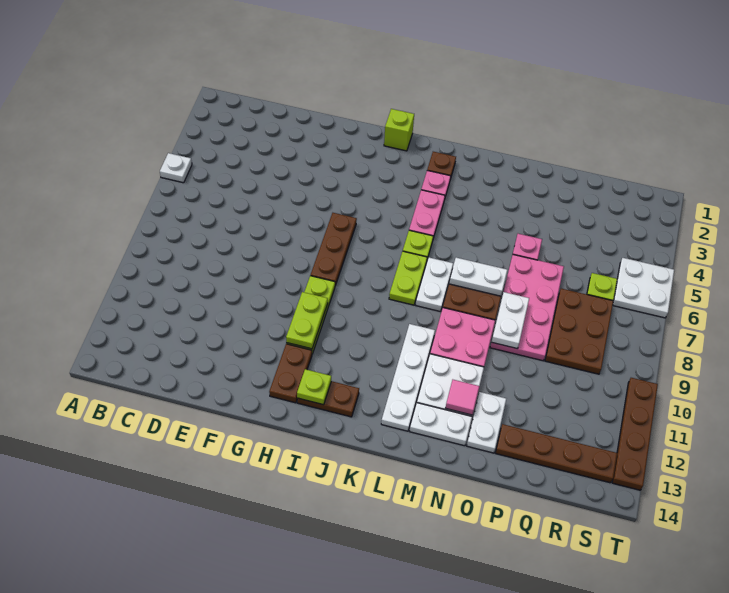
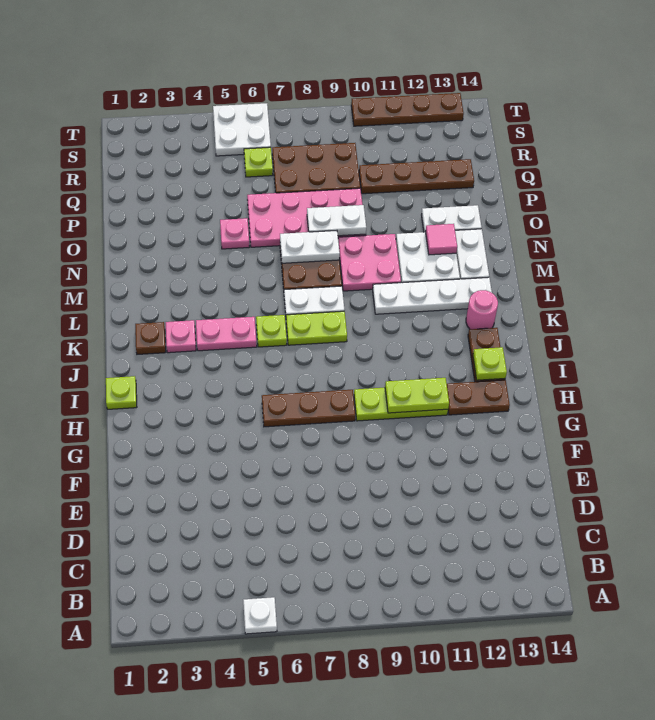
lime brick I1 level 1 -> lime plate I1 level 1
none -> pink round brick K13 level 1
white plate M7:N7 level 2 -> white plate N7:N8 level 2
brown plate P13:S13 level 1 -> brown plate Q10:Q13 level 1

